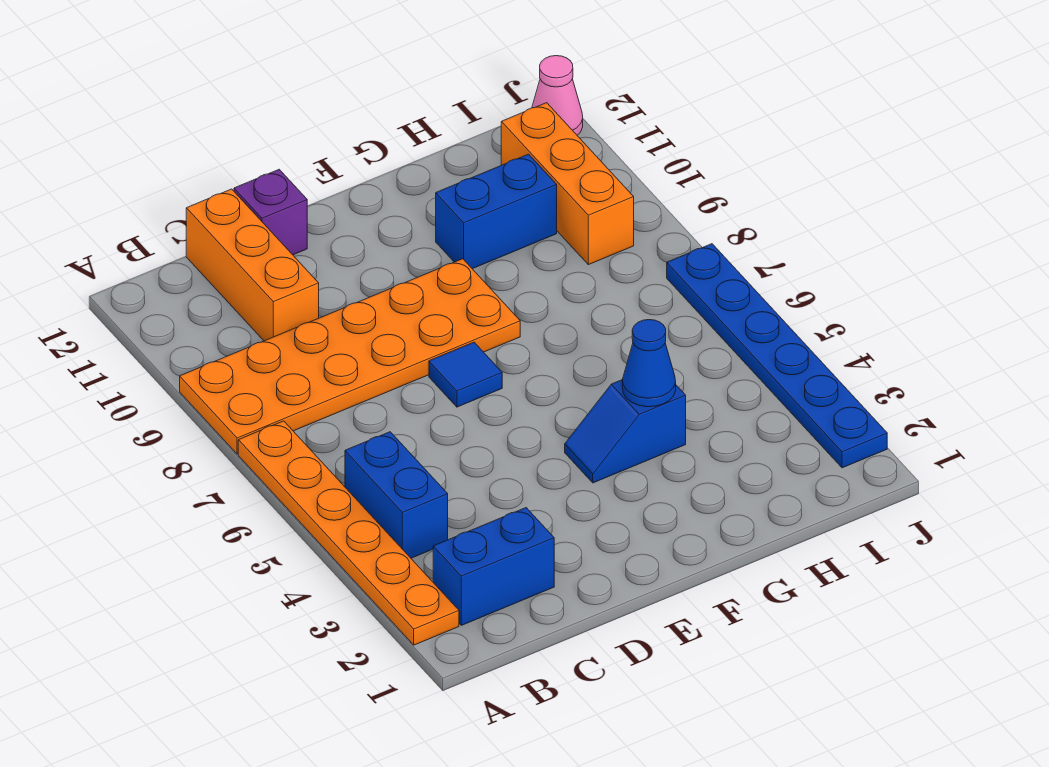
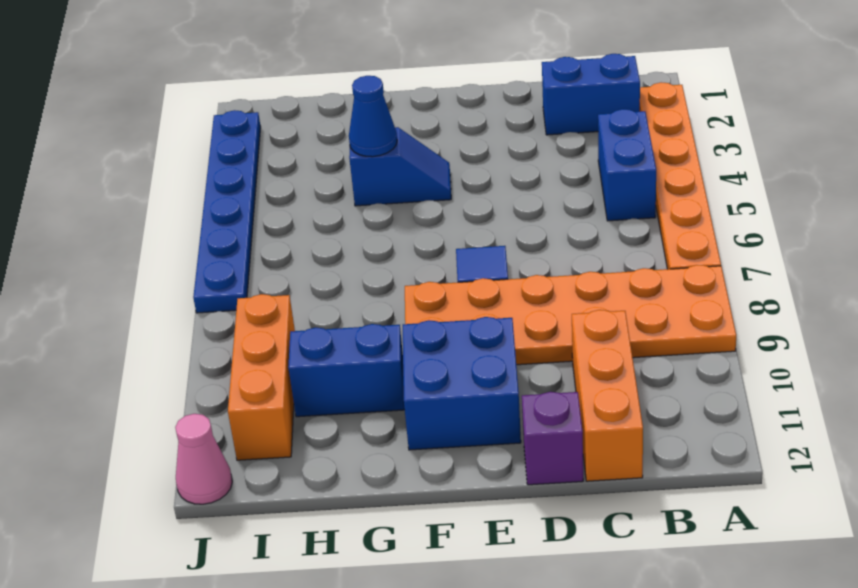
none -> blue brick E10:F11 level 1

